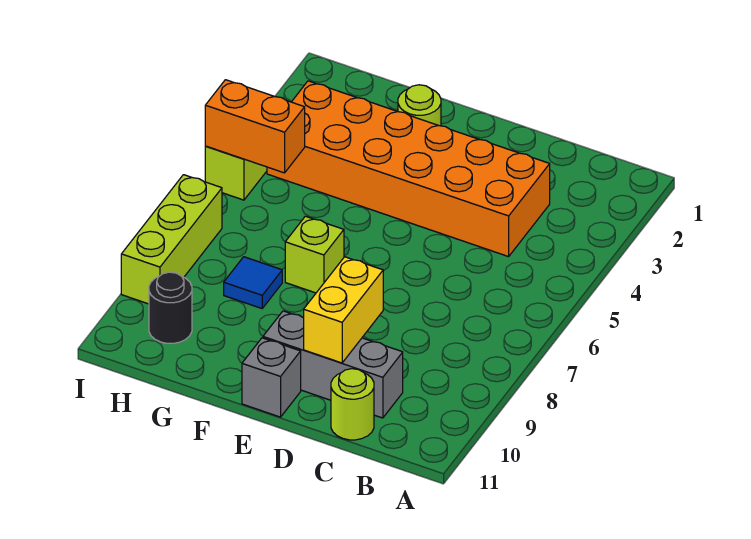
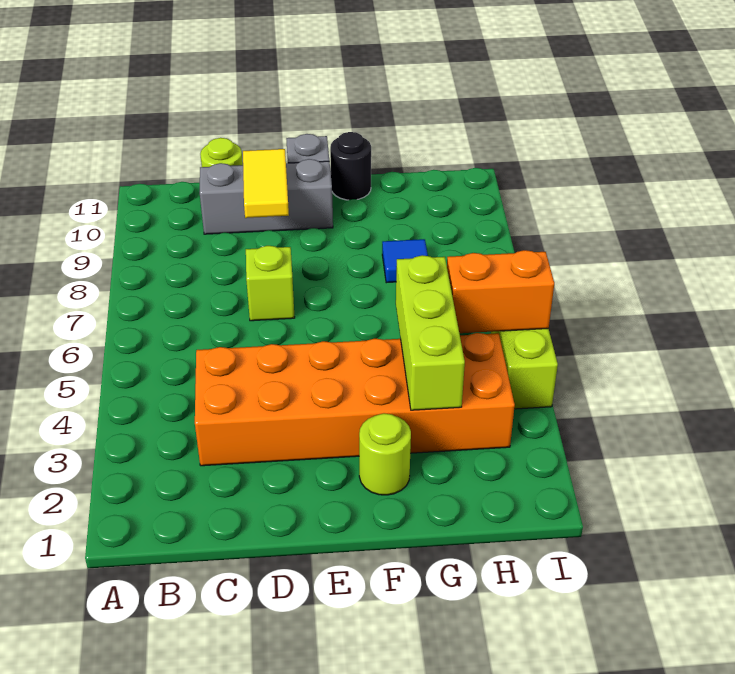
yellow brick D9:D10 level 2 -> yellow tile D9:D10 level 2
lime brick F7 level 1 -> lime brick D7 level 1
black round brick H10 level 1 -> black round brick F11 level 1
lime brick I7:I9 level 1 -> lime brick G3:G5 level 2

